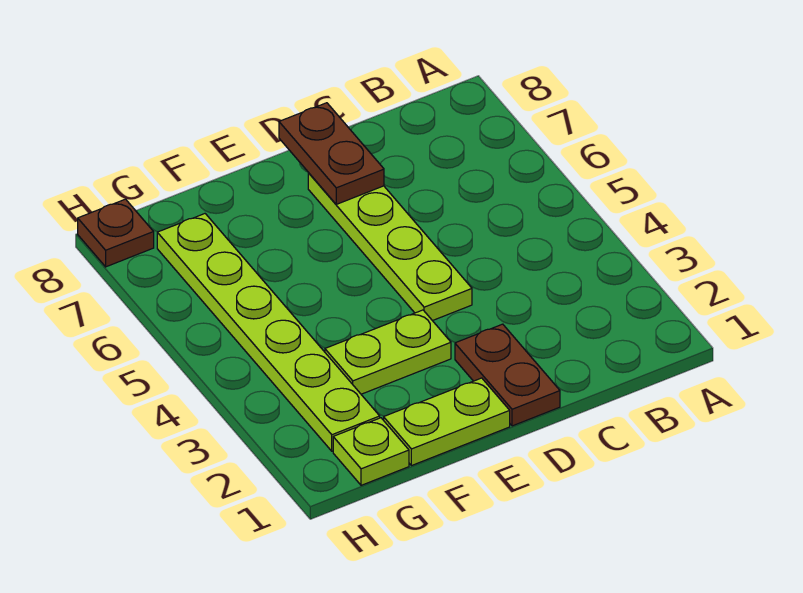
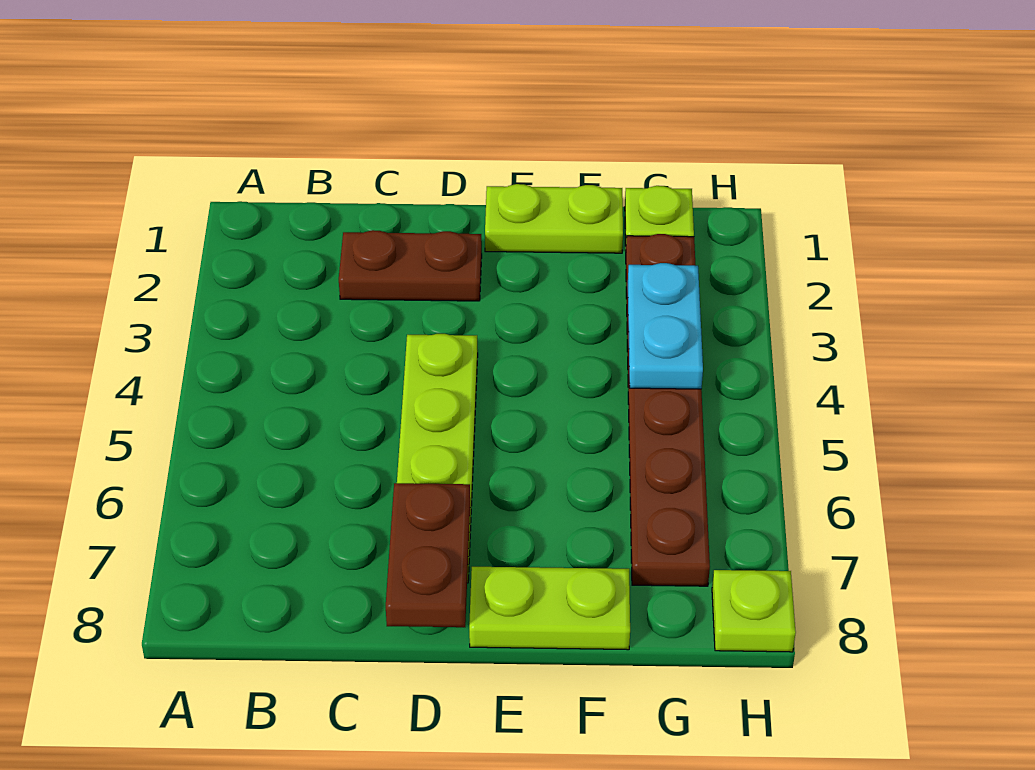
brown plate D1:D2 level 1 -> brown plate C2:D2 level 1
lime plate E3:F3 level 1 -> lime plate E8:F8 level 1
lime plate G2:G7 level 1 -> brown plate G2:G7 level 1
none -> cyan plate G3:G4 level 2
brown plate H8 level 1 -> lime plate H8 level 1

